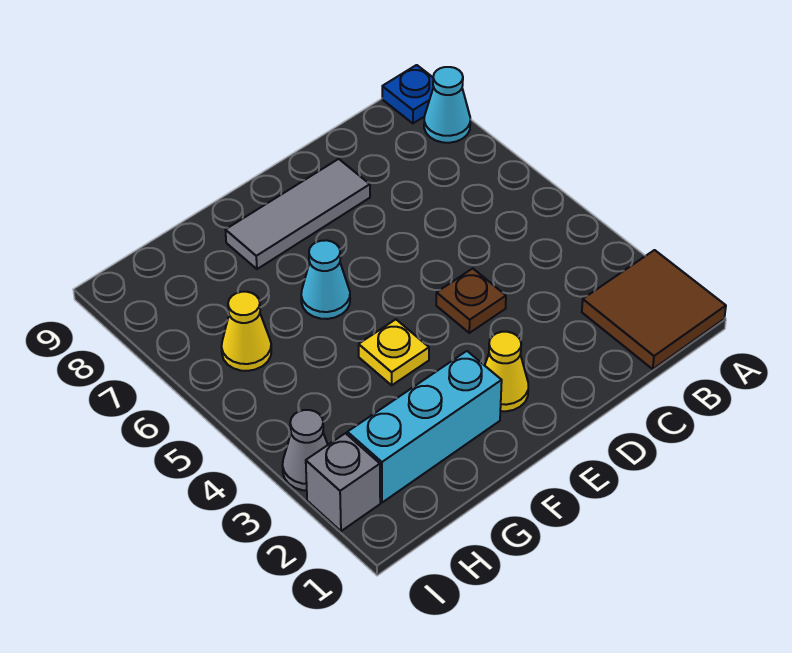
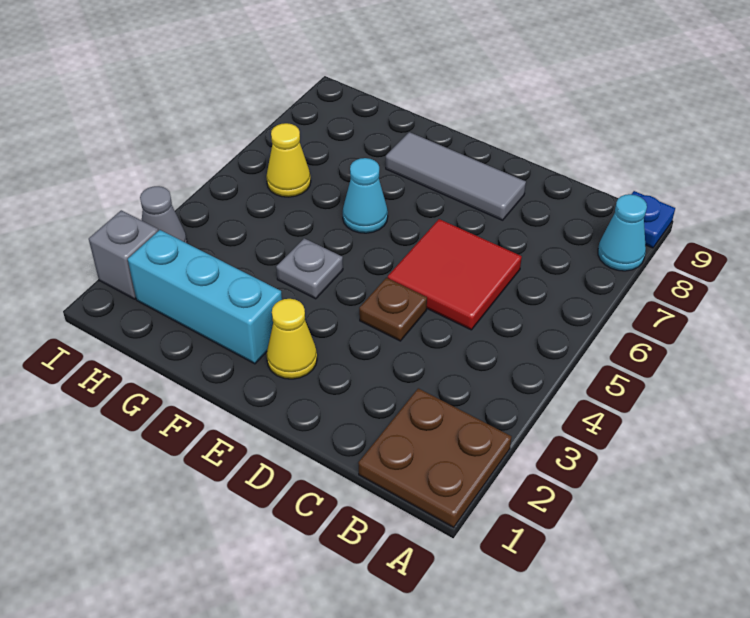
brown tile A1:B2 level 1 -> brown plate A1:B2 level 1
none -> red tile C5:D6 level 1
yellow plate F4 level 1 -> grey plate F4 level 1

